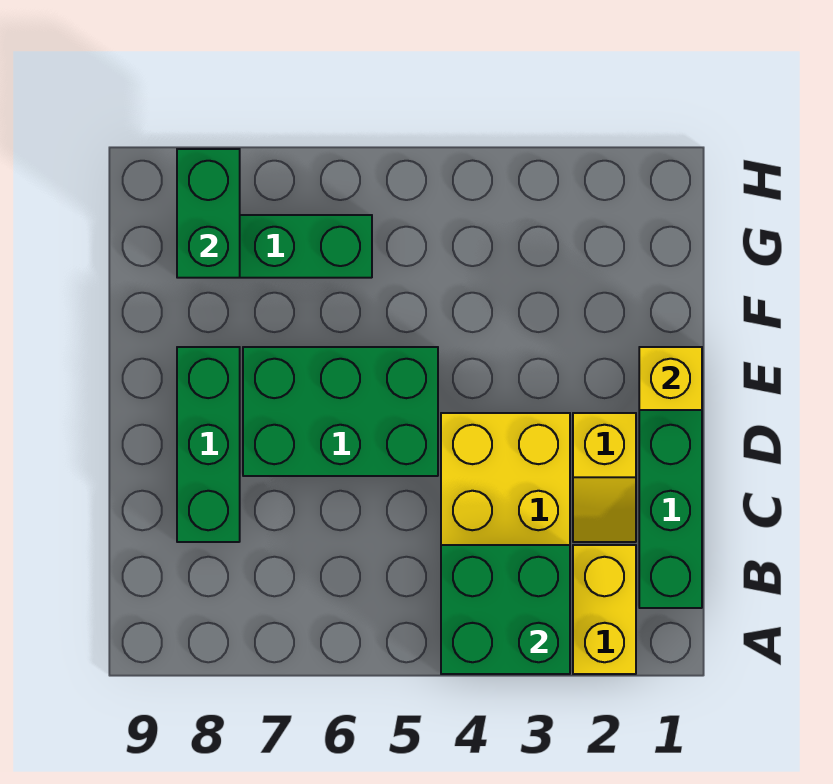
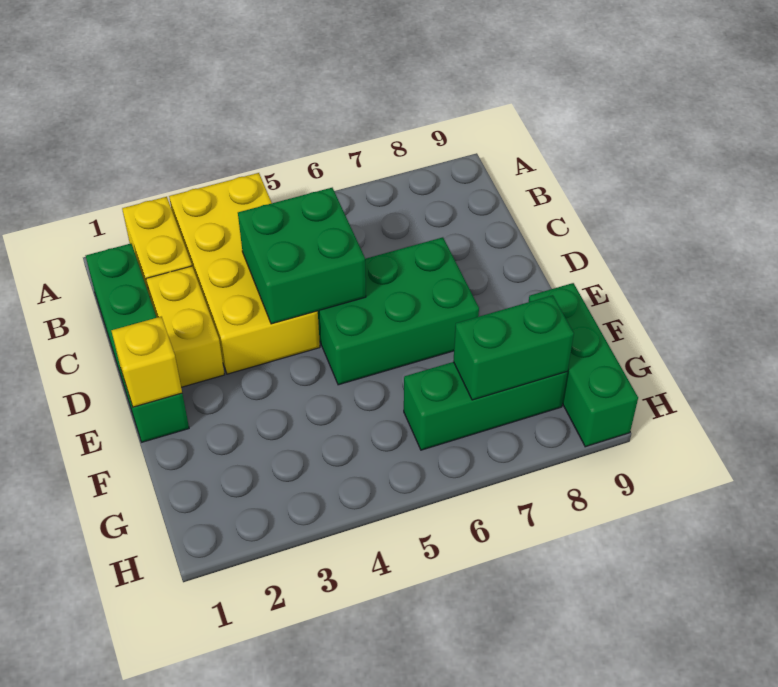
green brick A3:B4 level 2 -> green brick C4:D5 level 2
yellow slope C2:D2 level 1 top D -> yellow brick C2:D2 level 1
green brick C8:E8 level 1 -> green brick F9:H9 level 1
green brick G8:H8 level 2 -> green brick G7:G8 level 2

